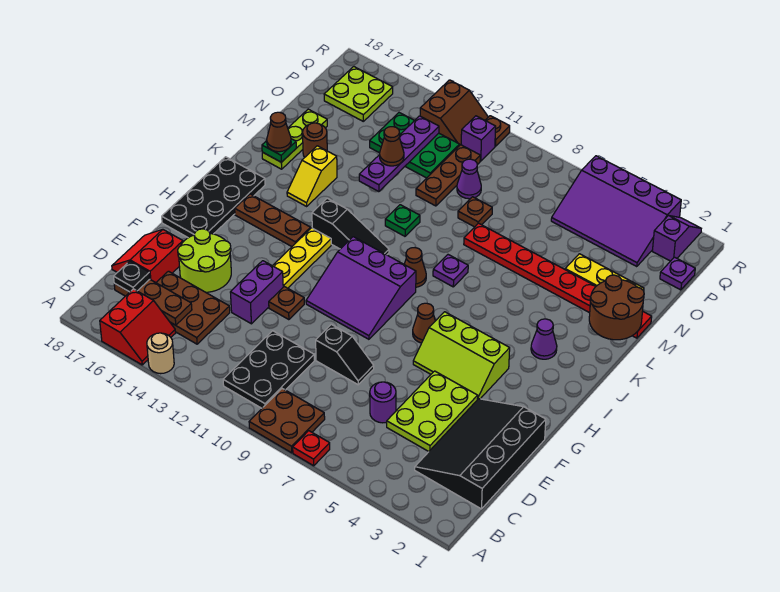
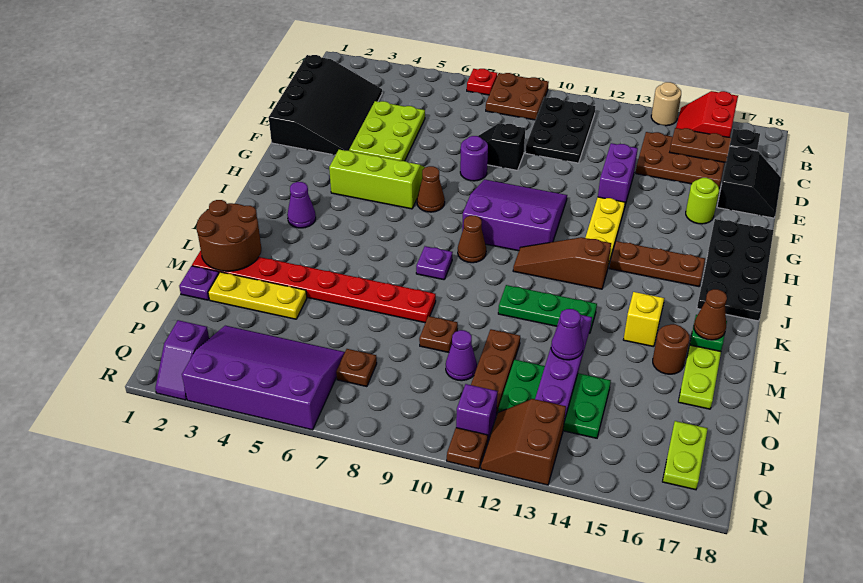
purple round brick D6 level 1 -> purple round brick F8 level 1
red slope D17:E18 level 1 top 17 -> black slope D17:E18 level 1 top 17
lime round brick E15:F16 level 1 -> lime round brick F16 level 1
brown plate F12 level 1 -> brown plate P7 level 1
black slope J11:J13 level 1 top 13 -> brown slope J11:J13 level 1 top 13
green plate L11 level 1 -> green plate L11:L13 level 1
brown cone N13 level 3 -> purple cone N13 level 3
purple plate P1 level 1 -> purple plate N1 level 1
lime plate P16:Q17 level 1 -> lime plate P17:Q17 level 1

